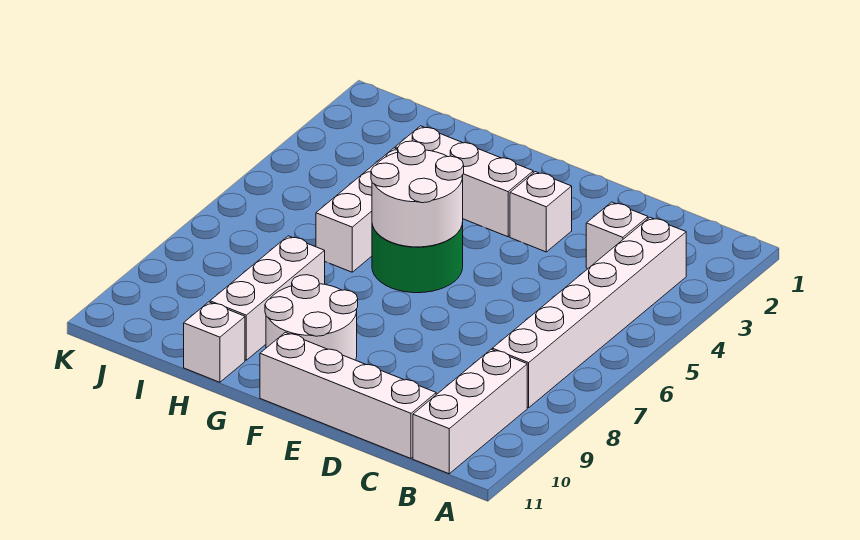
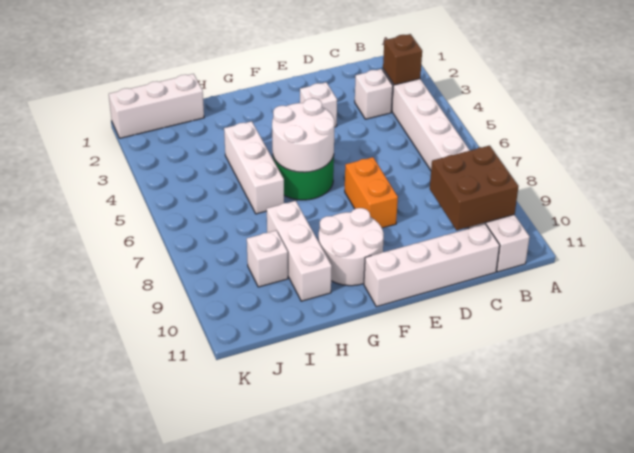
none -> brown brick B3 level 2
none -> brown brick B9:C10 level 2
none -> orange brick E7:E8 level 1
white brick F3:H3 level 1 -> white brick I1:K1 level 1
white brick H11 level 1 -> white brick I9 level 1

